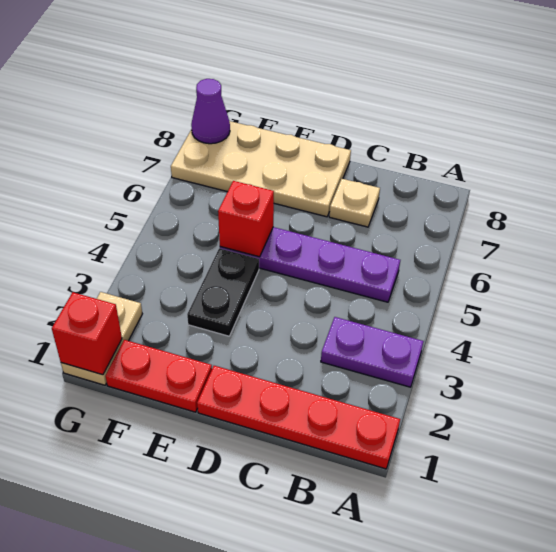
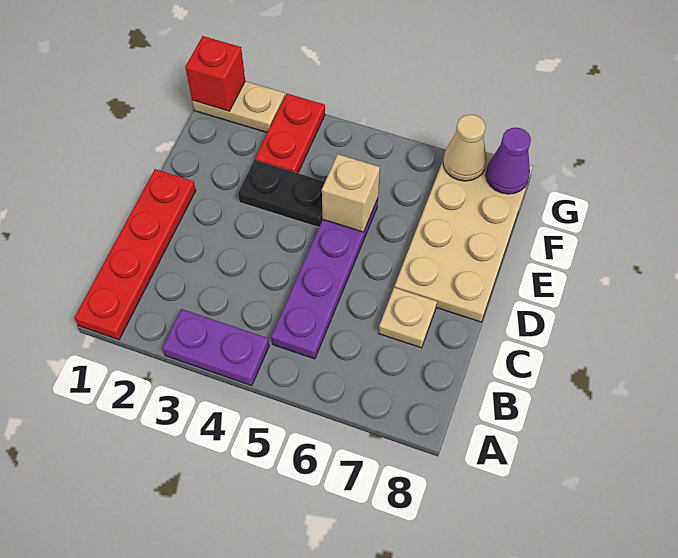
purple plate A3:B3 level 1 -> purple plate A3:A4 level 1
red plate E1:F1 level 1 -> red plate F3:G3 level 1
red brick E5 level 2 -> tan brick E5 level 2
none -> tan cone G7 level 2

